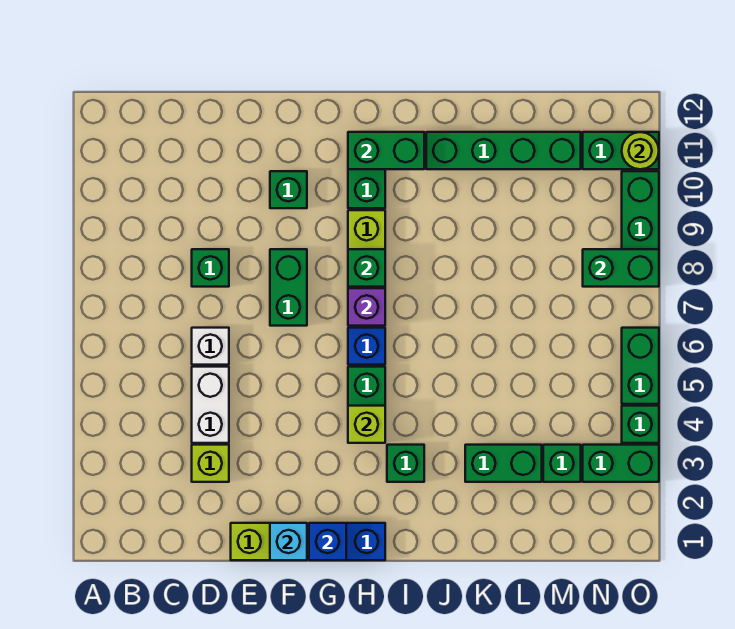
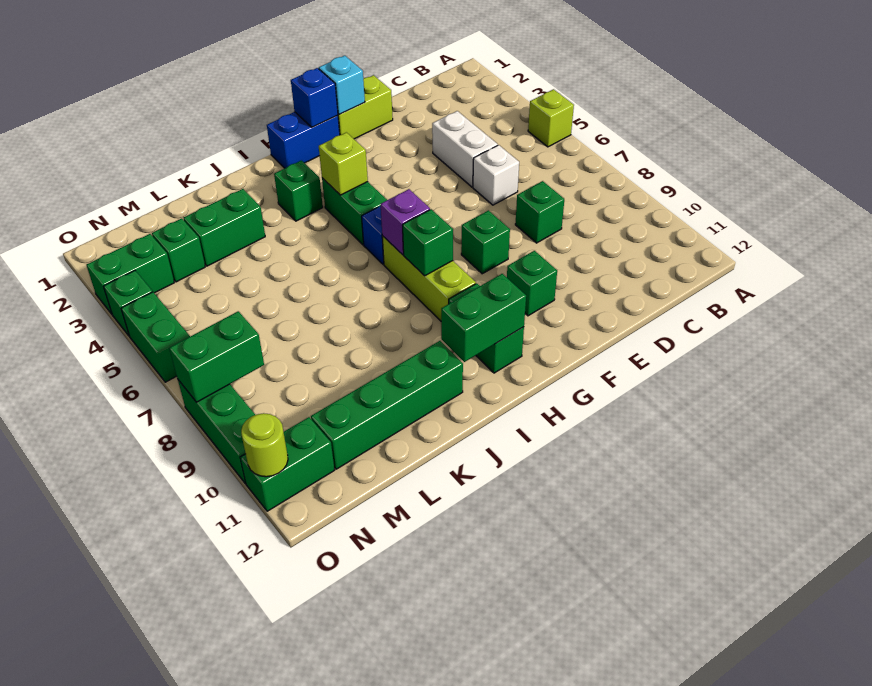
lime brick D3 level 1 -> lime brick A5 level 1
green brick F7:F8 level 1 -> green brick F8 level 1

